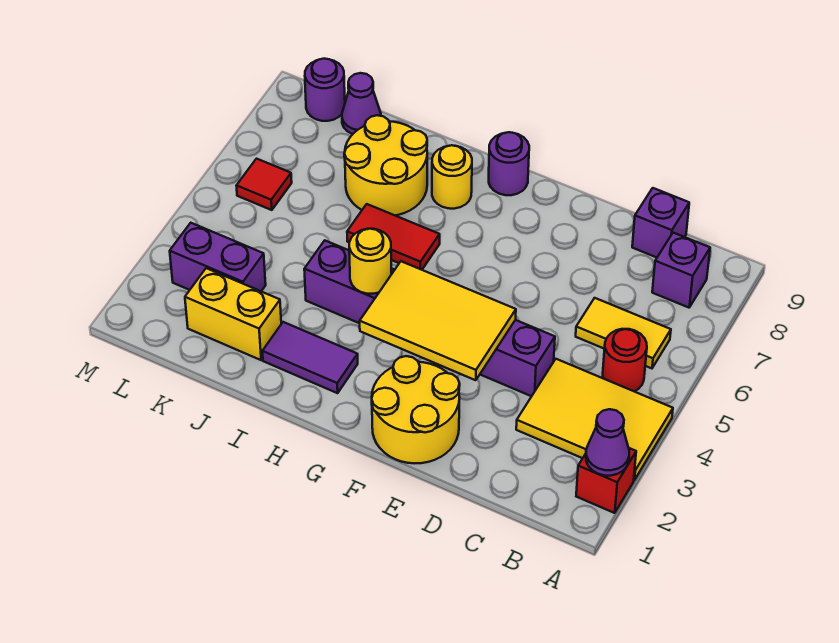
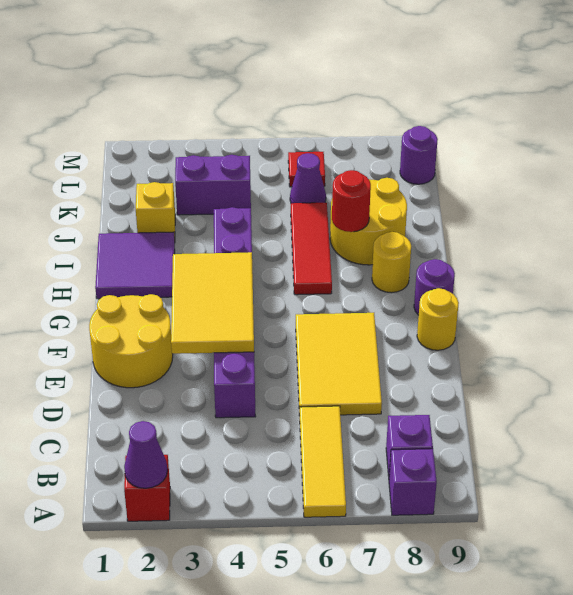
yellow tile A3:C4 level 1 -> yellow tile D6:F7 level 1
red round brick B5 level 1 -> red round brick I7 level 2
yellow tile B6:C6 level 1 -> yellow tile A6:C6 level 1
purple brick C9 level 1 -> purple brick A8 level 1
purple tile H2:I2 level 1 -> purple tile H1:I2 level 1
yellow round brick H4 level 2 -> yellow round brick F9 level 1
red tile H6:I6 level 1 -> red tile H6:J6 level 1
yellow brick J2:K2 level 1 -> yellow brick J2 level 1
purple brick K3:L3 level 1 -> purple brick K3:K4 level 1
purple cone K9 level 1 -> purple cone K6 level 1

